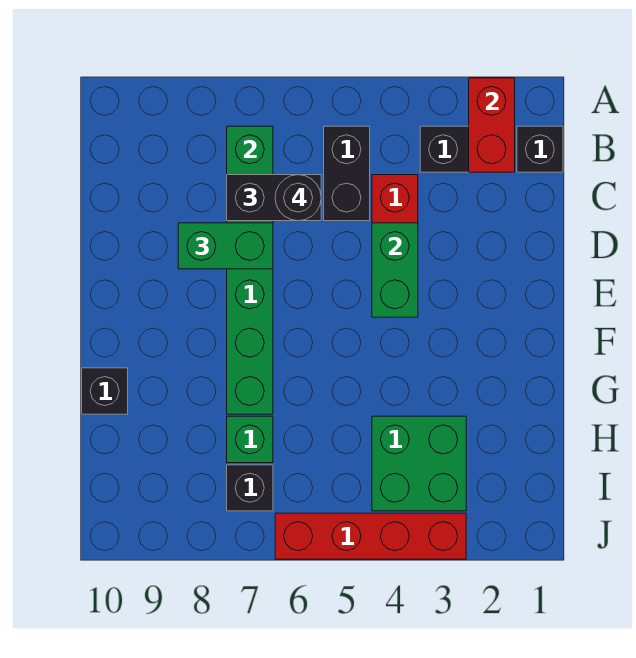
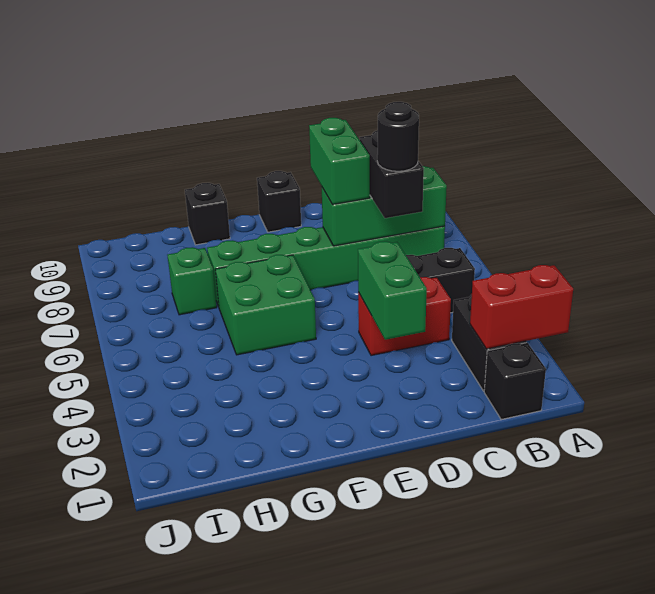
green brick D4:E4 level 2 -> green brick D3:D4 level 2
green brick H3:I4 level 1 -> green brick F5:G6 level 1
black brick I7 level 1 -> black brick E10 level 1
red brick J3:J6 level 1 -> none

